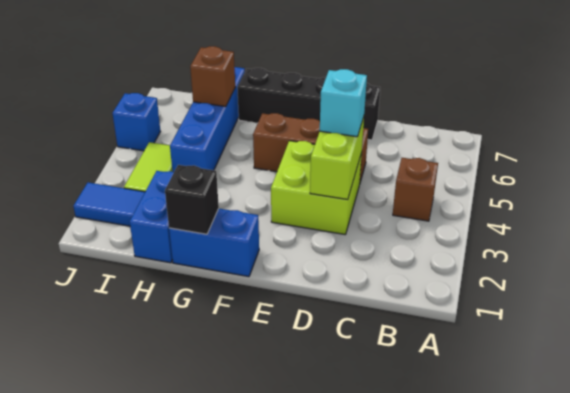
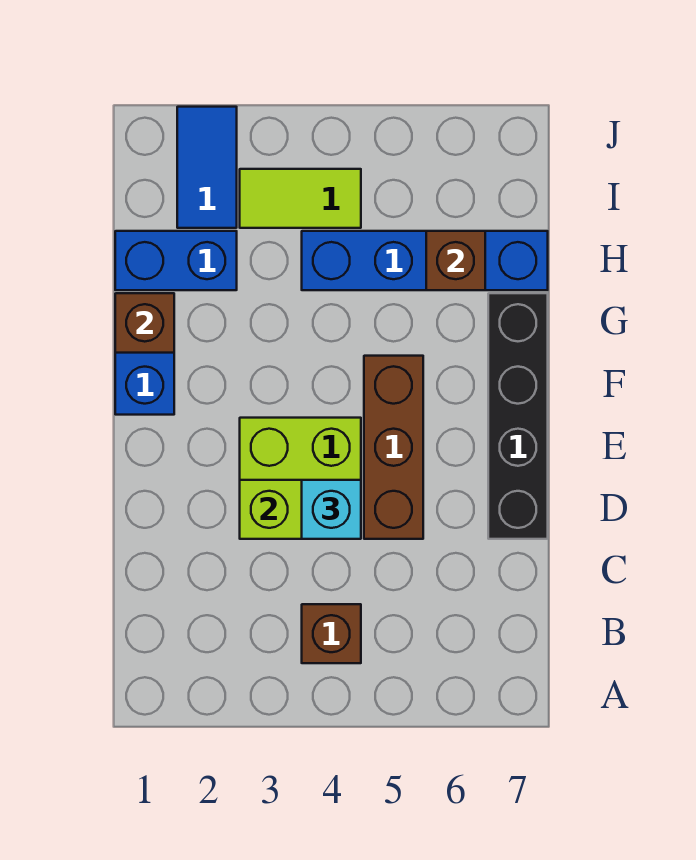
black brick G1 level 2 -> brown brick G1 level 2
blue brick J5 level 1 -> none

